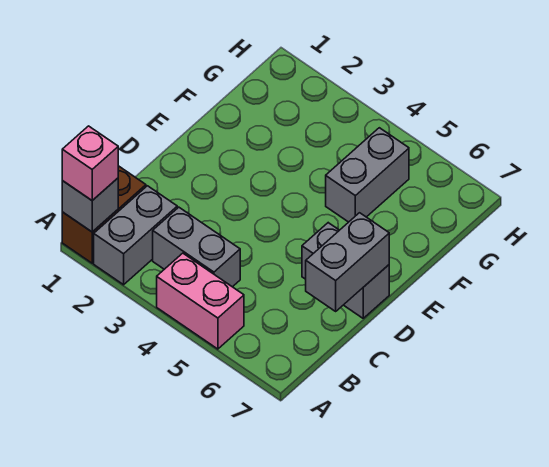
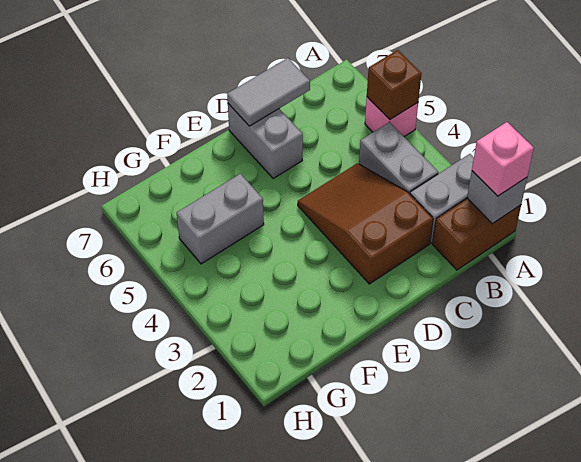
pink brick A4:A5 level 1 -> pink brick A5 level 1
none -> brown brick A5 level 2
none -> brown slope C2:D4 level 1 top 2
grey brick C7:D7 level 2 -> grey tile C7:D7 level 2

